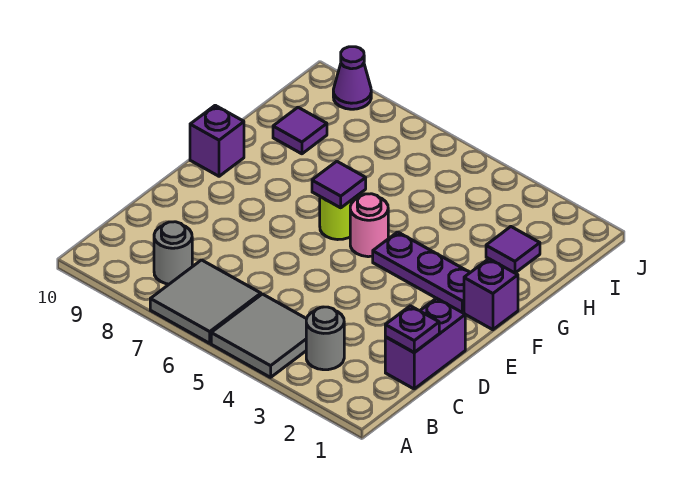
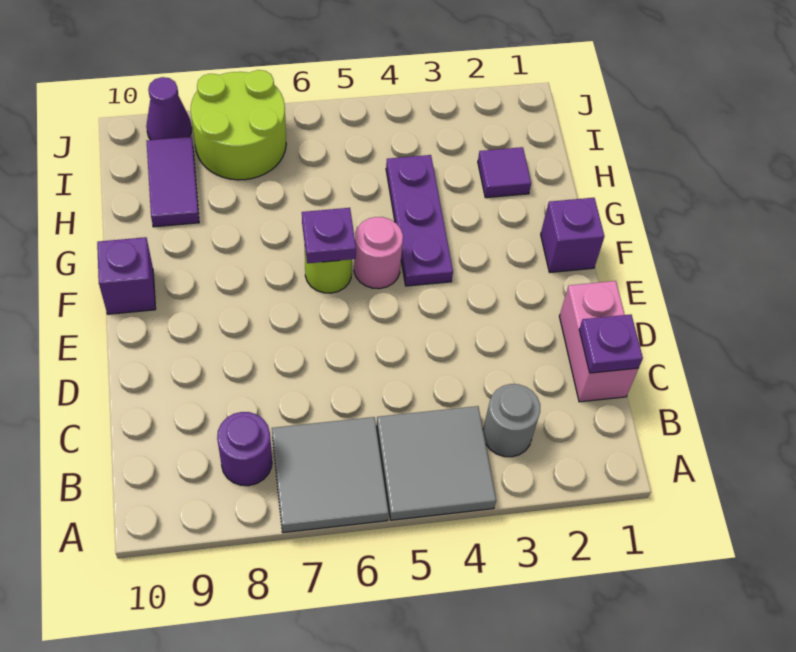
grey round brick B8 level 1 -> purple round brick B8 level 1
purple brick C1:D1 level 1 -> pink brick C1:D1 level 1
purple plate F2:F4 level 1 -> purple plate F4:H4 level 1
purple tile F6 level 2 -> purple plate F6 level 2
purple tile H9 level 1 -> purple tile H9:I9 level 1
none -> lime round brick I7:J8 level 1

